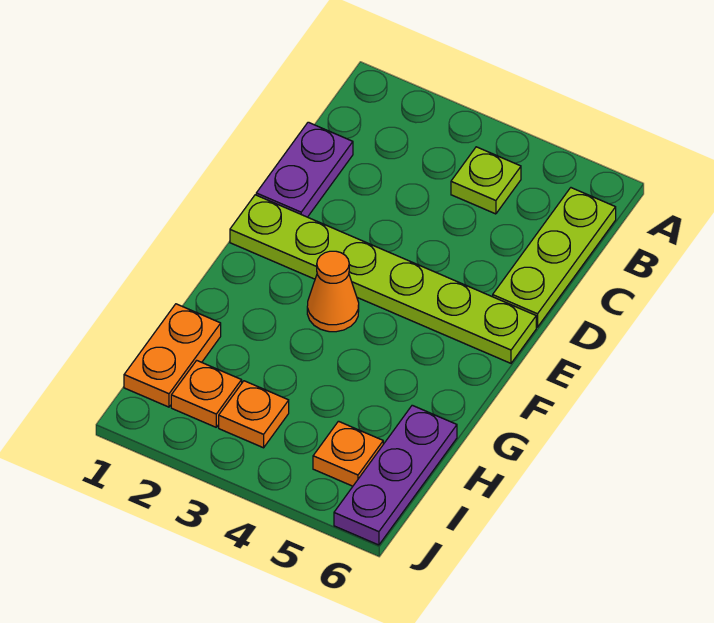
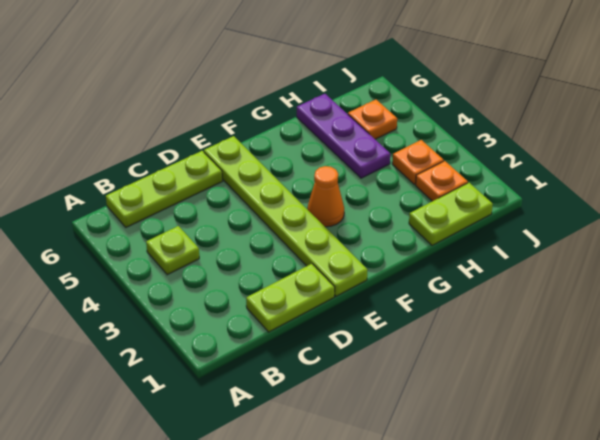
purple plate C1:D1 level 1 -> lime plate C1:D1 level 1
orange plate H1:I1 level 1 -> lime plate H1:I1 level 1
purple plate H6:J6 level 1 -> purple plate H4:H6 level 1

